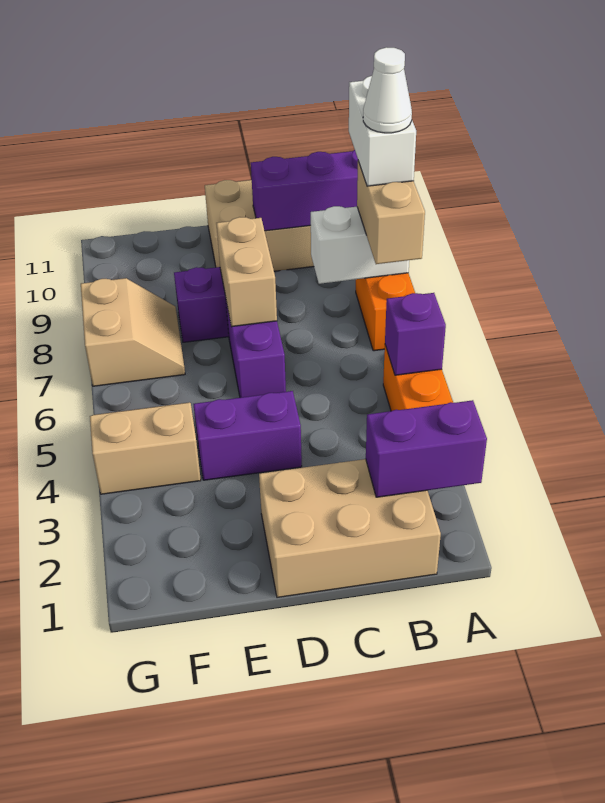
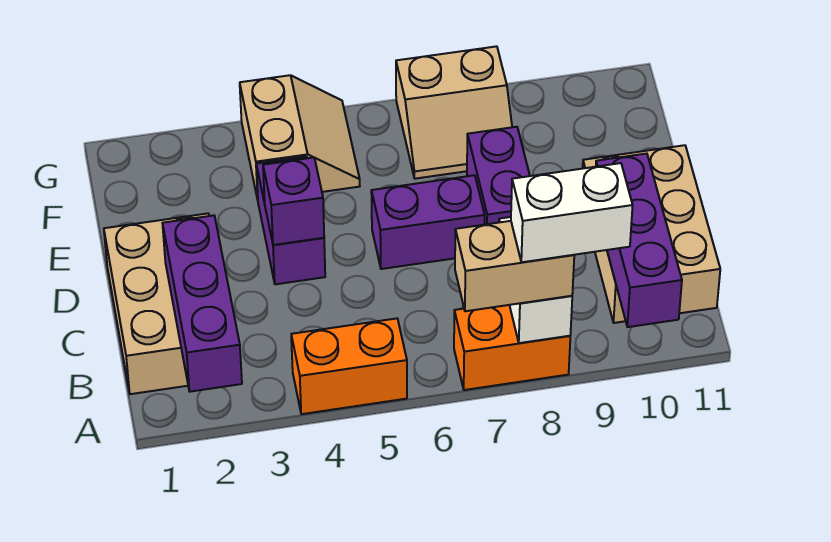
purple brick A2:B2 level 2 -> purple brick A2:C2 level 2
purple brick A5 level 2 -> purple brick D4 level 2
white cone A8 level 5 -> none
tan brick D7:D8 level 2 -> none

